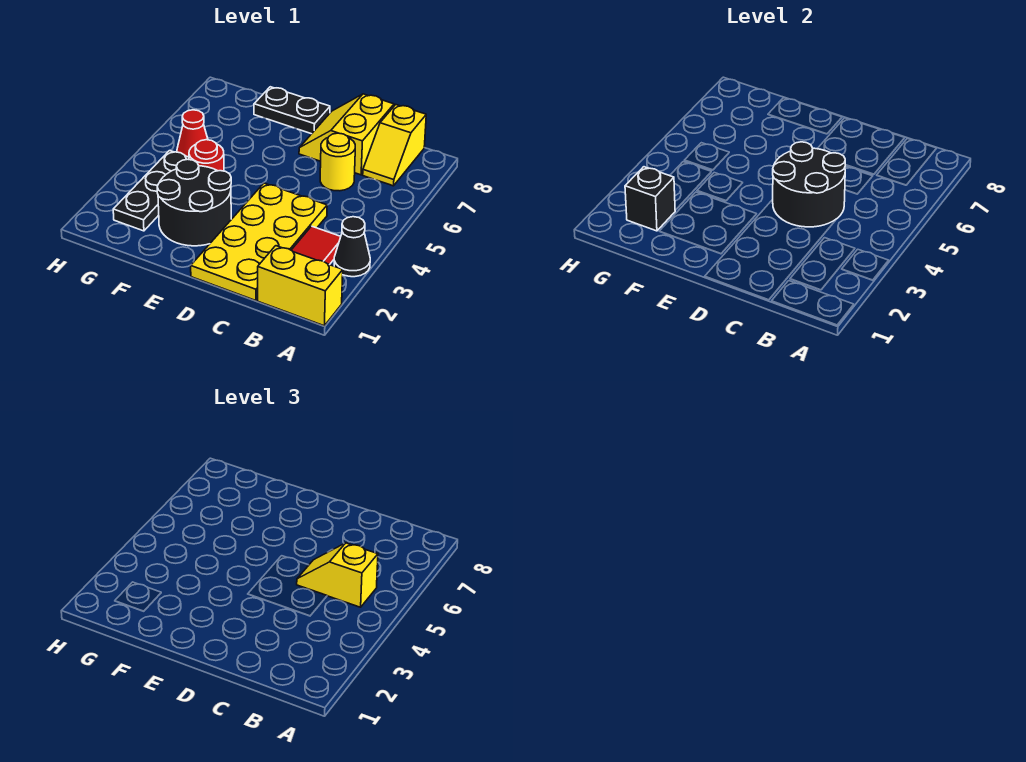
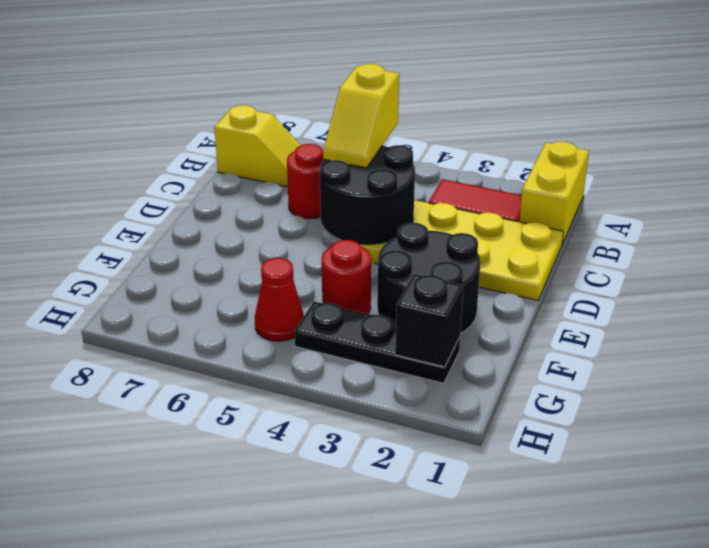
black cone A3 level 1 -> none
yellow round brick C6 level 1 -> red round brick C6 level 1
yellow slope C7:D8 level 1 top C -> none
black plate E8:F8 level 1 -> none

